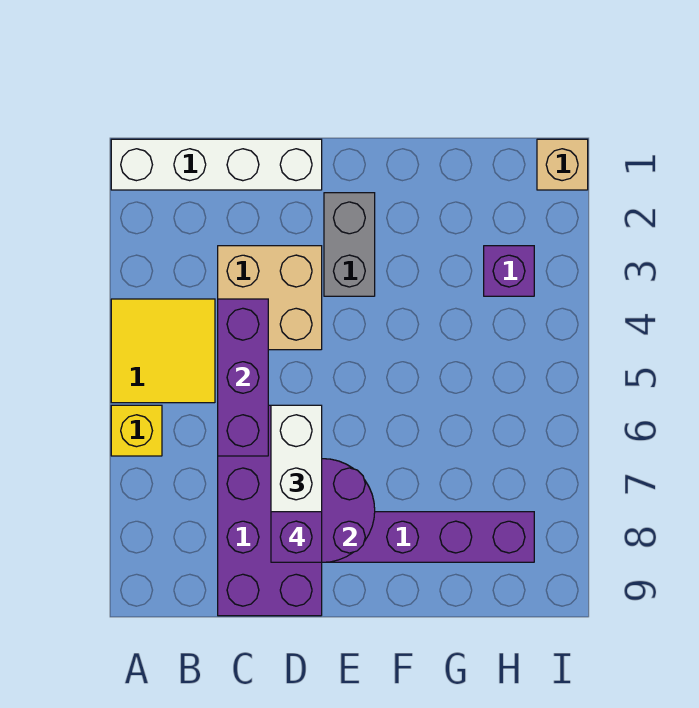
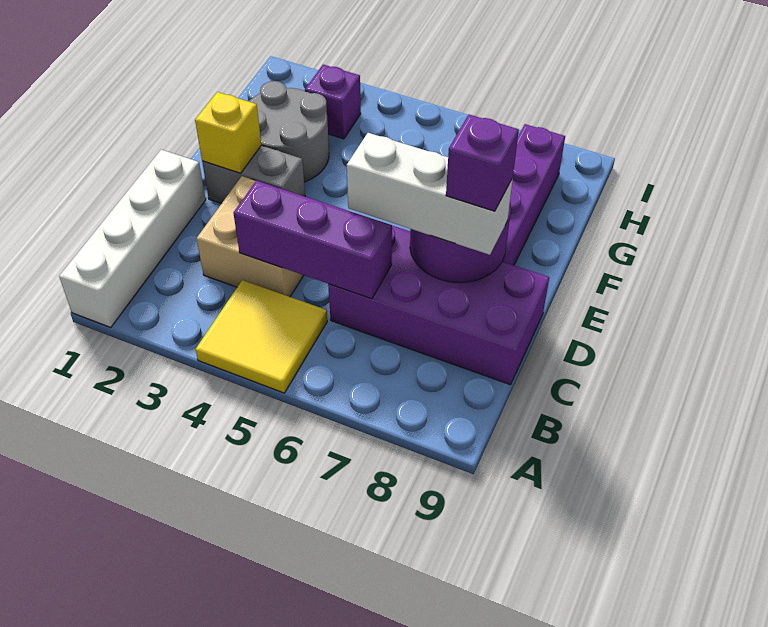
yellow brick A6 level 1 -> yellow brick E2 level 2
none -> grey round brick F2:G3 level 1
tan brick I1 level 1 -> none

